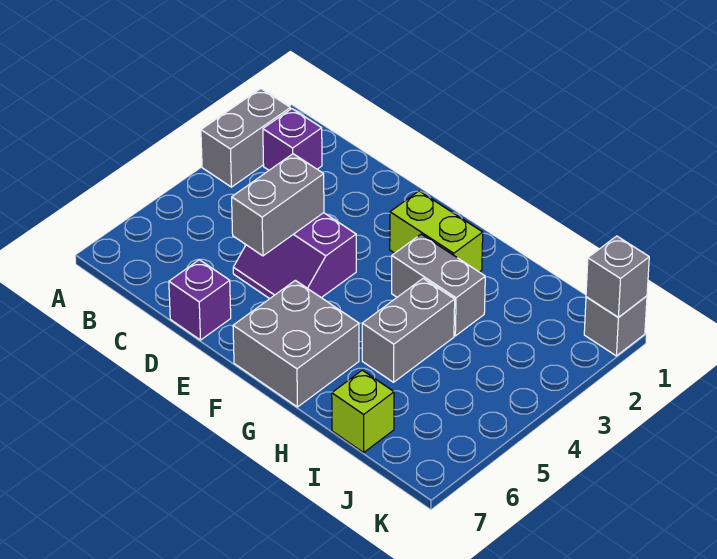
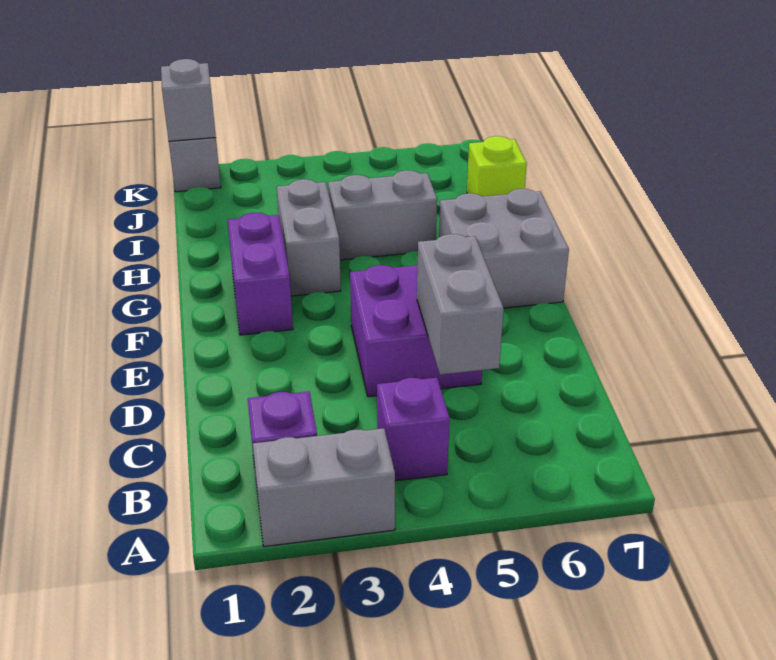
purple slope D4:E5 level 1 top 4 -> purple brick D4:E5 level 1
grey brick D4:D5 level 2 -> grey brick C5:D5 level 2
purple brick D7 level 1 -> purple brick B4 level 1
lime brick F2:G2 level 1 -> purple brick F2:G2 level 1

